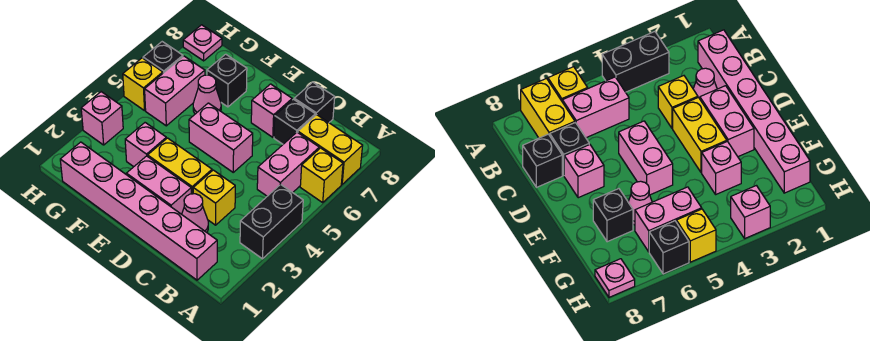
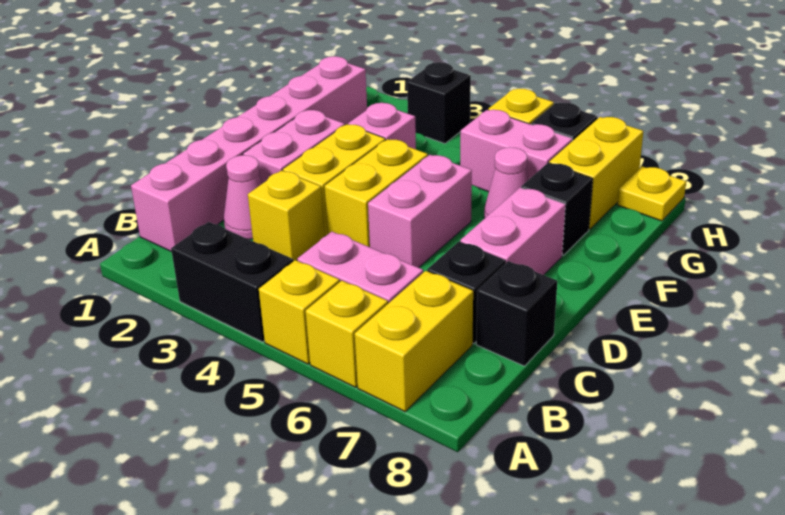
none -> yellow brick A5 level 1
none -> yellow brick D4:E4 level 1
pink brick D7 level 1 -> pink brick D7:E7 level 1
none -> yellow brick G7:H7 level 1
pink brick H3 level 1 -> black brick H3 level 1
pink plate H8 level 1 -> yellow plate H8 level 1

